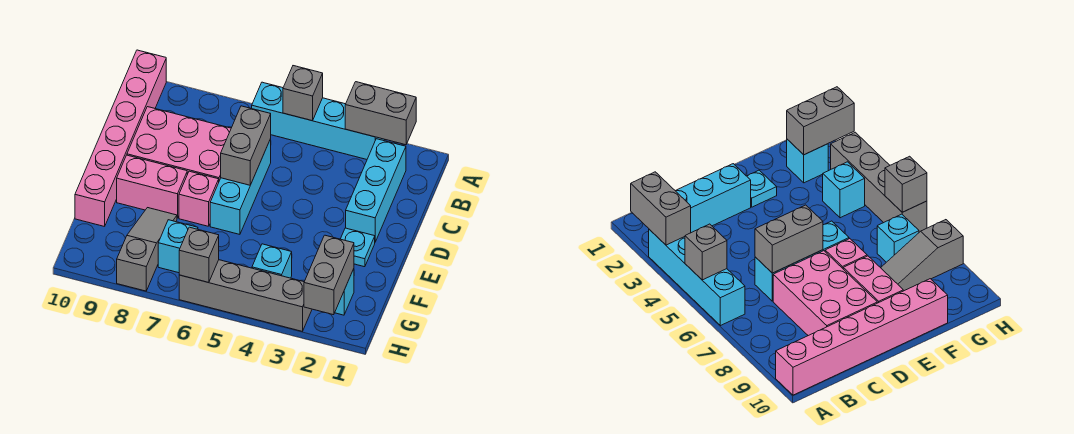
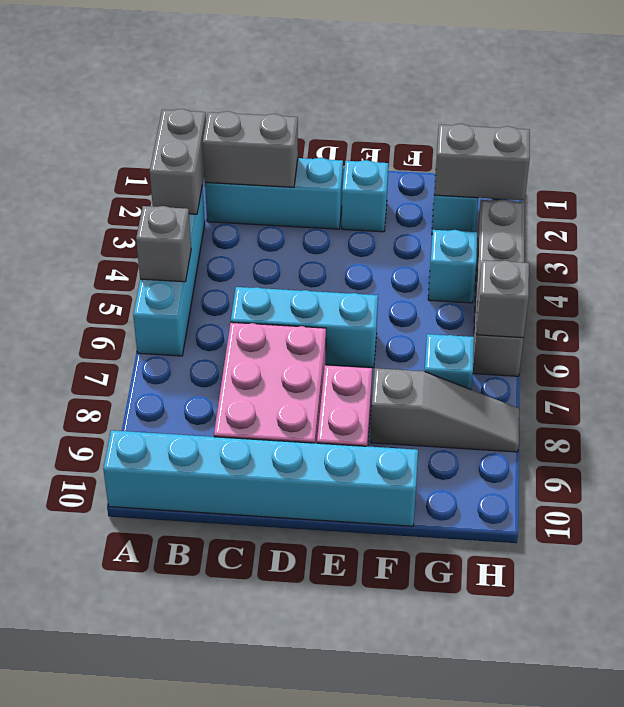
pink brick A10:F10 level 1 -> cyan brick A10:F10 level 1
grey brick C6:D6 level 2 -> grey brick B2:C2 level 2
cyan plate E2 level 1 -> cyan brick E2 level 1
pink brick E7 level 1 -> none
grey slope F8:H8 level 1 top H -> grey slope F8:H8 level 1 top F

